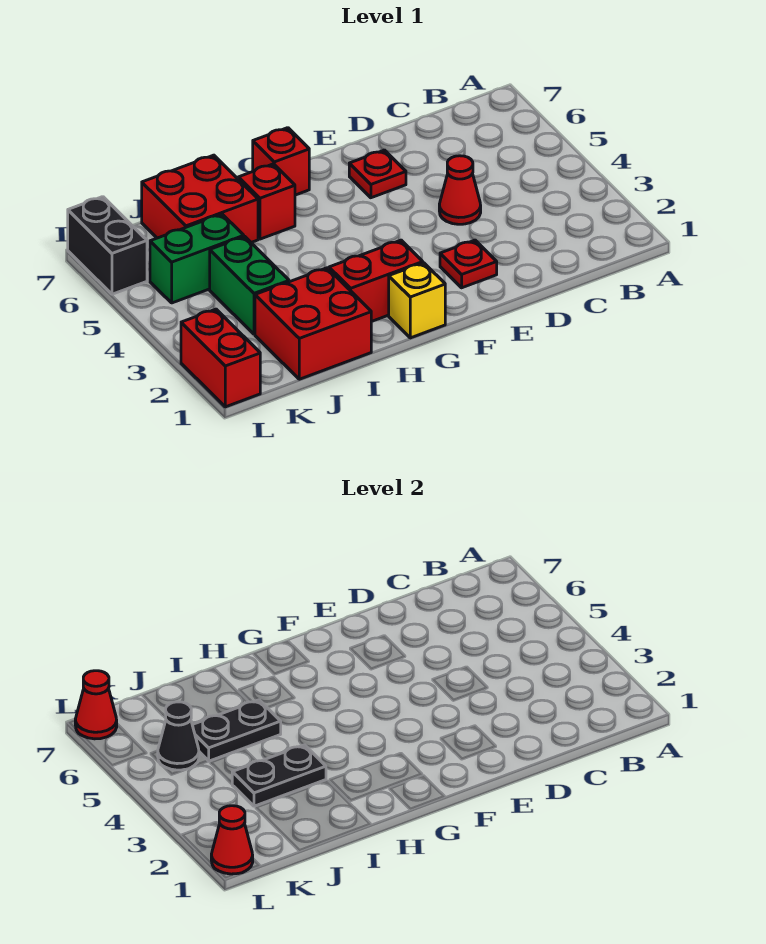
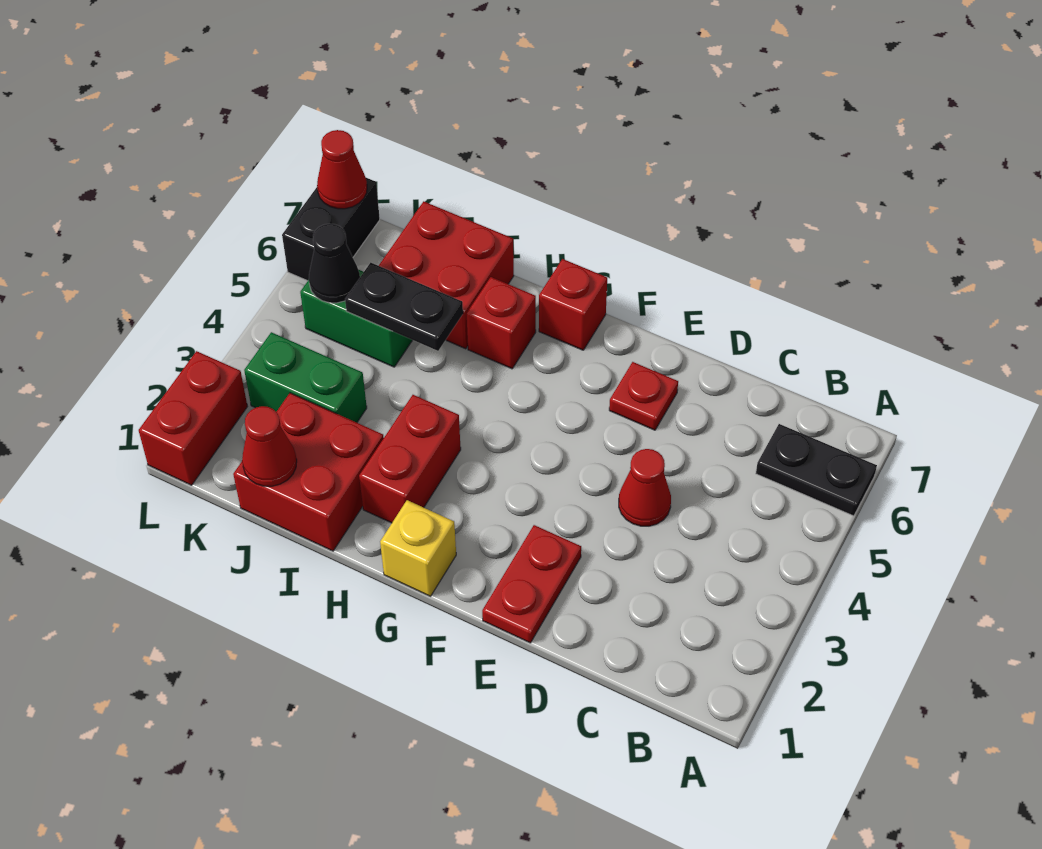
red plate E2 level 1 -> red plate E1:E2 level 1
red brick G2:H2 level 1 -> red brick H2:H3 level 1
black plate I3:J3 level 2 -> black plate A6:B6 level 1
green brick J3:J4 level 1 -> green brick J3:K3 level 1
red cone L1 level 2 -> red cone J1 level 2

